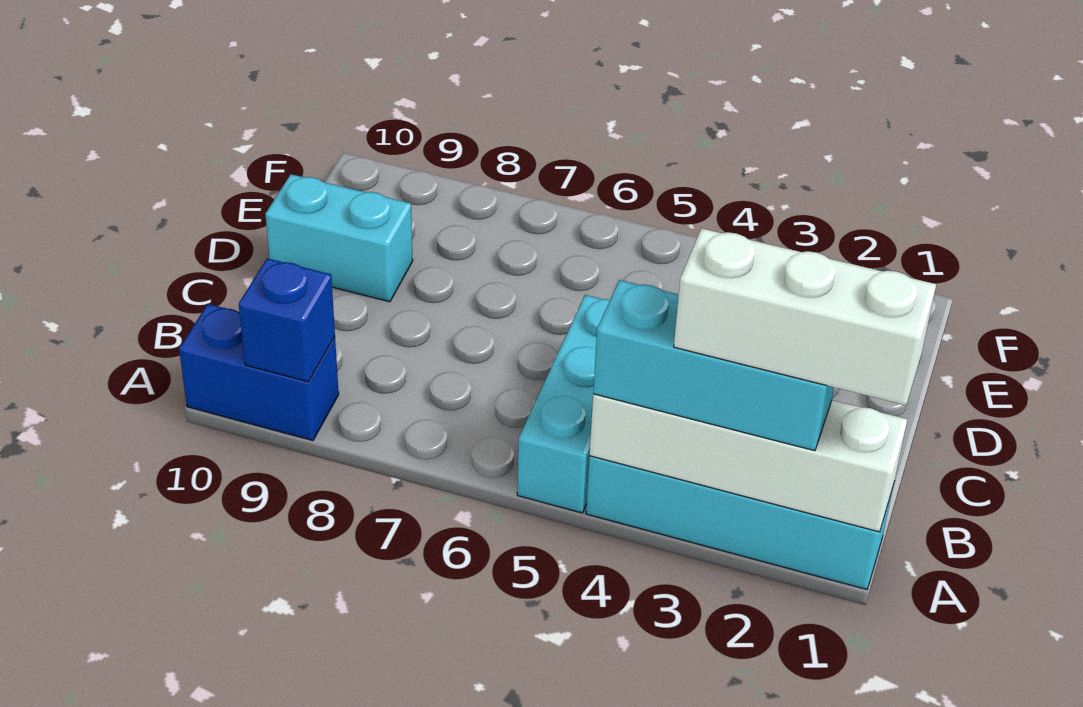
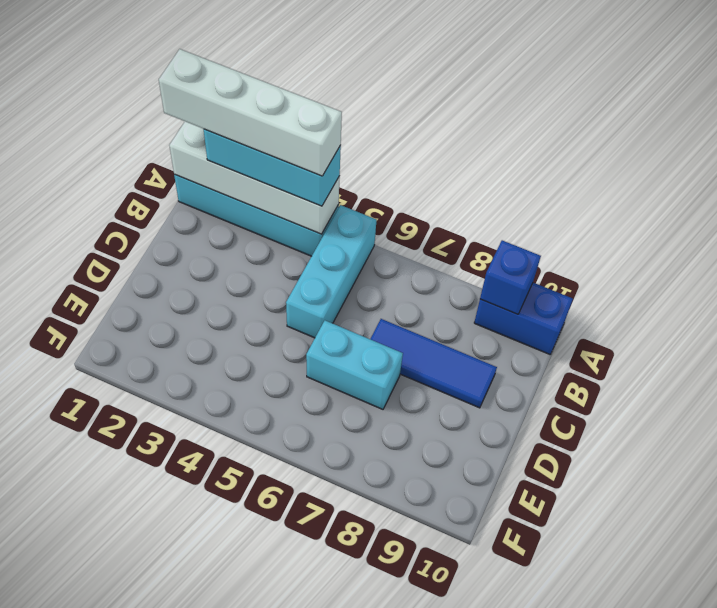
white brick A1:A3 level 4 -> white brick A1:A4 level 4
none -> blue tile C7:C9 level 1
cyan brick D9:D10 level 1 -> cyan brick D6:D7 level 1

